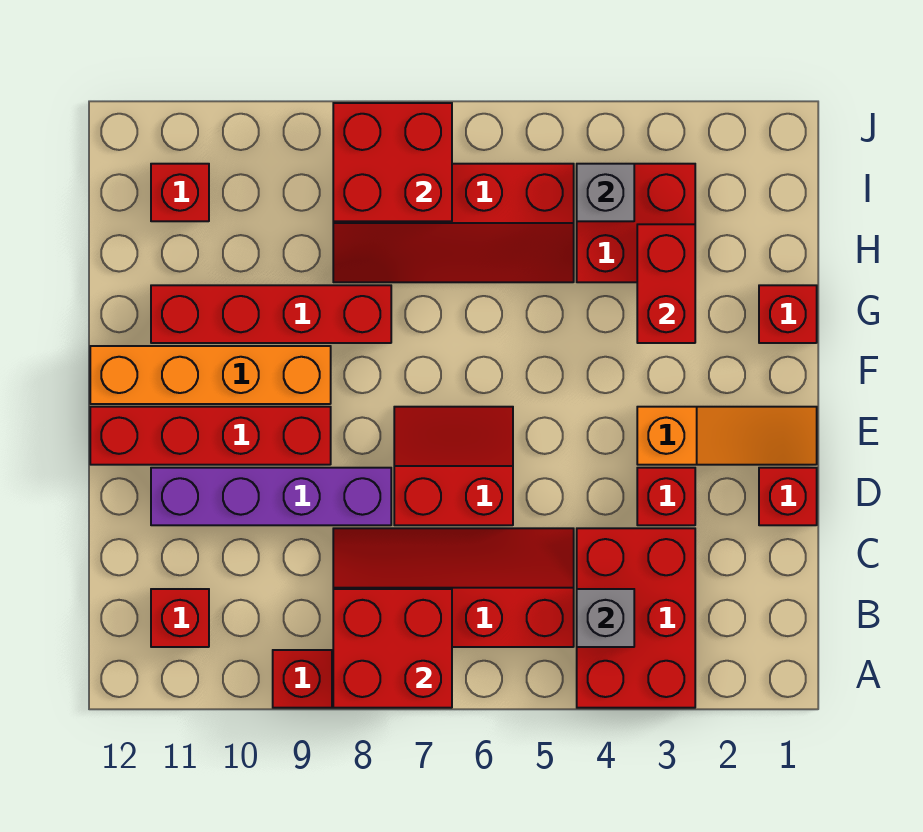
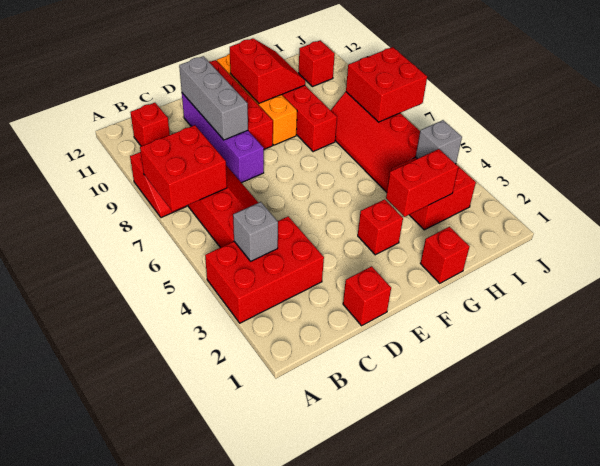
red brick D3 level 1 -> red brick F3 level 1
red slope D6:E7 level 1 top D -> red slope F10:G11 level 2 top F
none -> grey brick D9:D11 level 2
orange slope E1:E3 level 1 top 3 -> none

